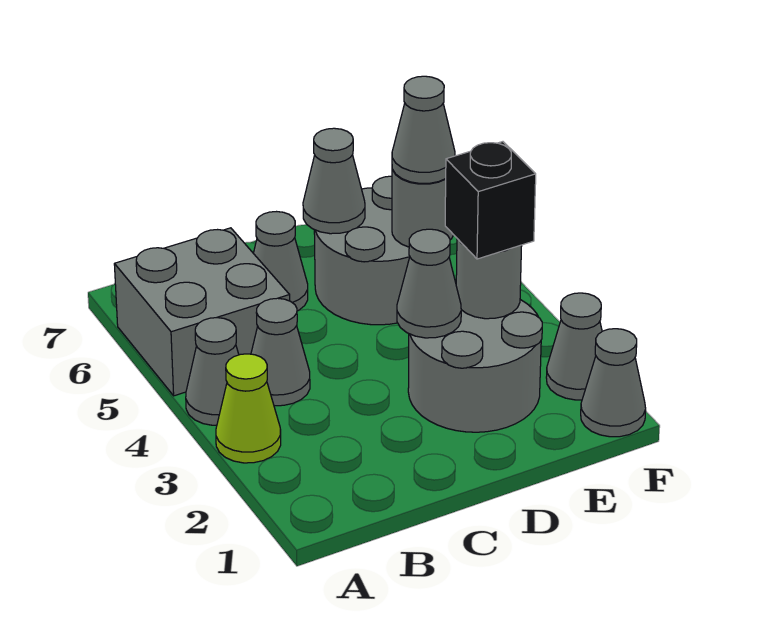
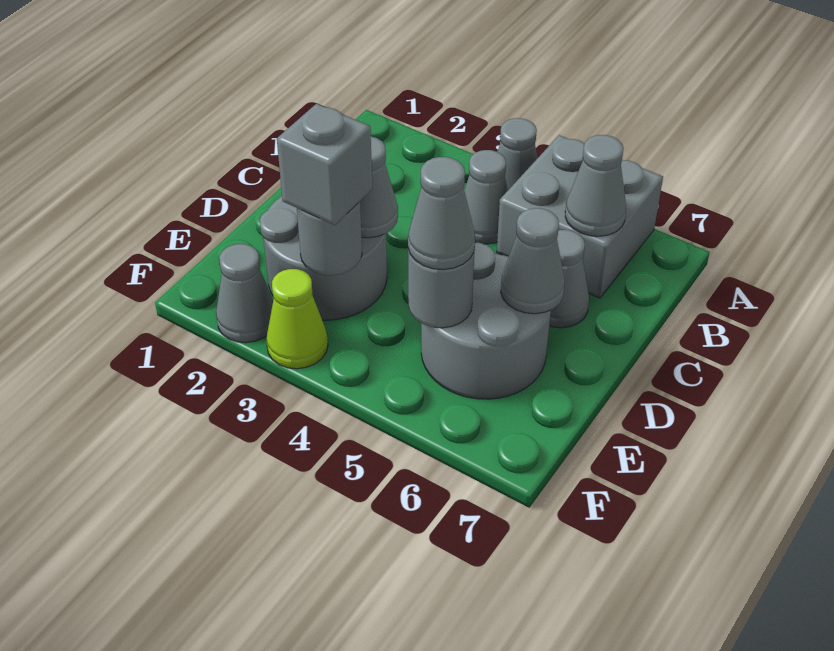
lime cone A3 level 1 -> lime cone F3 level 1
black brick E3 level 3 -> grey brick E3 level 3
grey cone F1 level 1 -> grey cone B6 level 2

